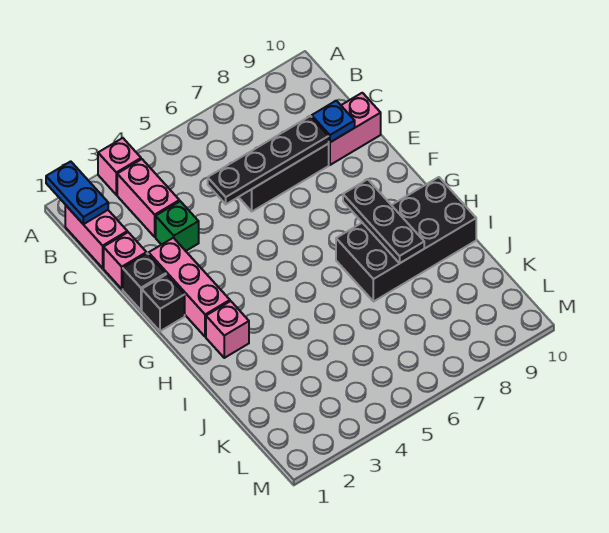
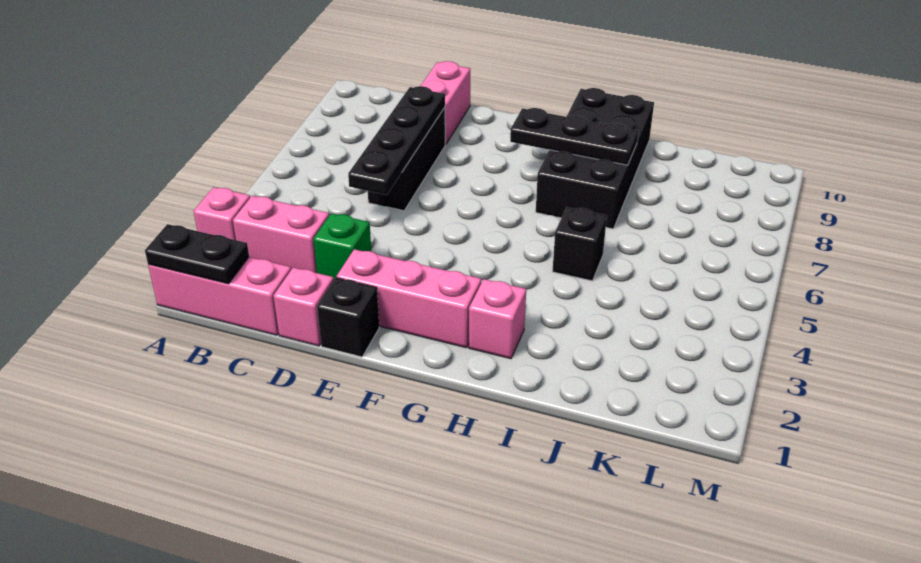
blue plate A1:B1 level 2 -> black plate A1:B1 level 2
pink brick B1:C1 level 1 -> pink brick A1:C1 level 1
blue plate D9 level 2 -> none
black brick F1 level 1 -> black brick I5 level 1

